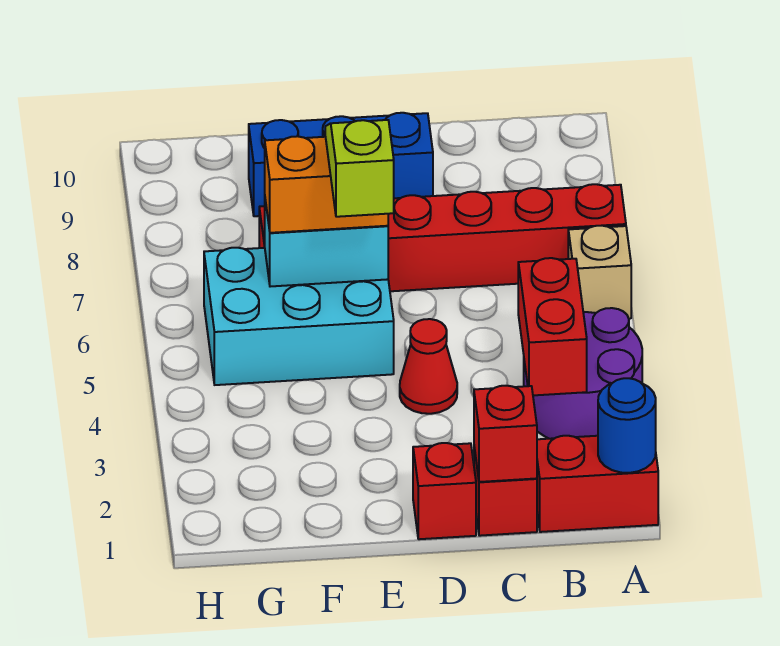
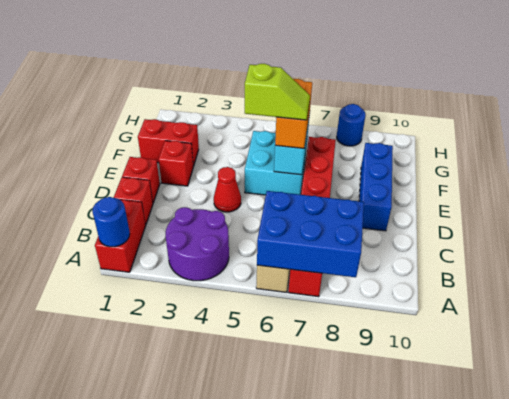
none -> blue brick A6:B8 level 2
red brick B3:B4 level 2 -> red brick F1:F2 level 1
red brick C1 level 2 -> red brick E2 level 1
cyan brick E5:G6 level 1 -> cyan brick E5:F6 level 1
none -> blue round brick H8 level 1

